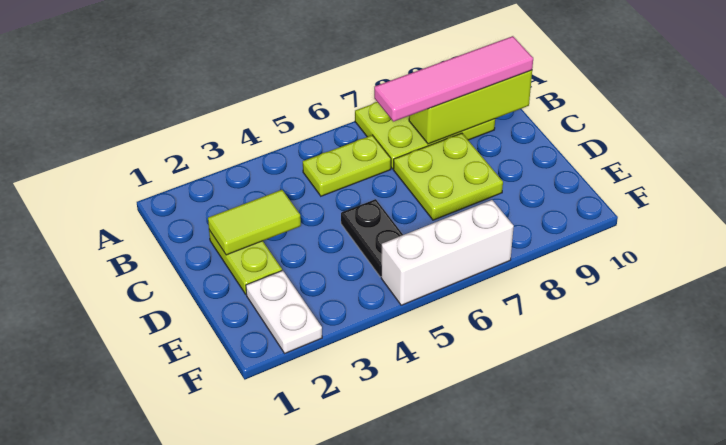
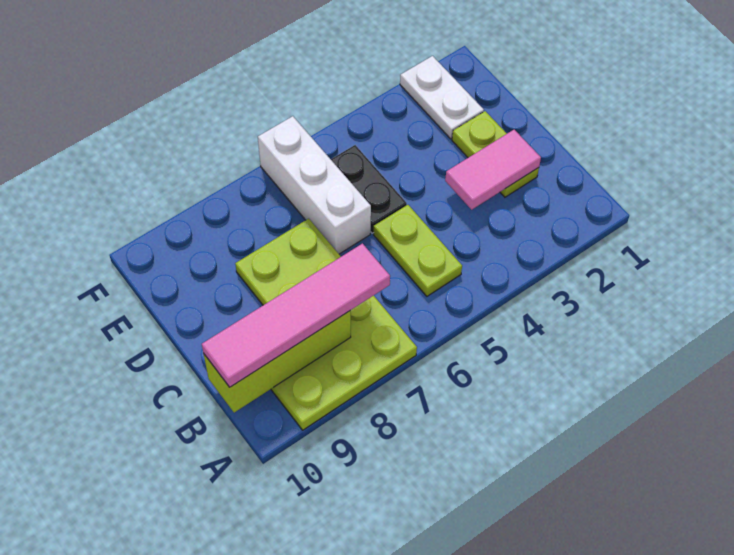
lime plate B5:B6 level 1 -> lime plate B5:C5 level 1
lime tile C2:C3 level 2 -> pink tile C2:C3 level 2
white brick F5:F7 level 1 -> white brick D6:F6 level 1

